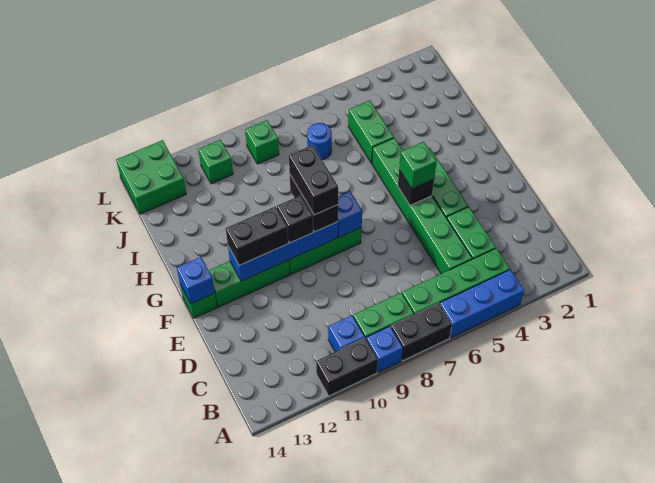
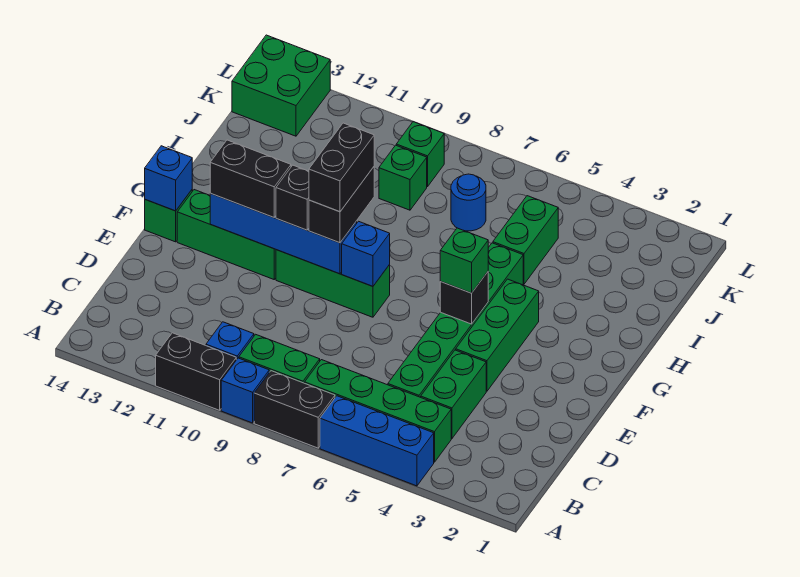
green brick K11 level 1 -> green brick J9 level 1

